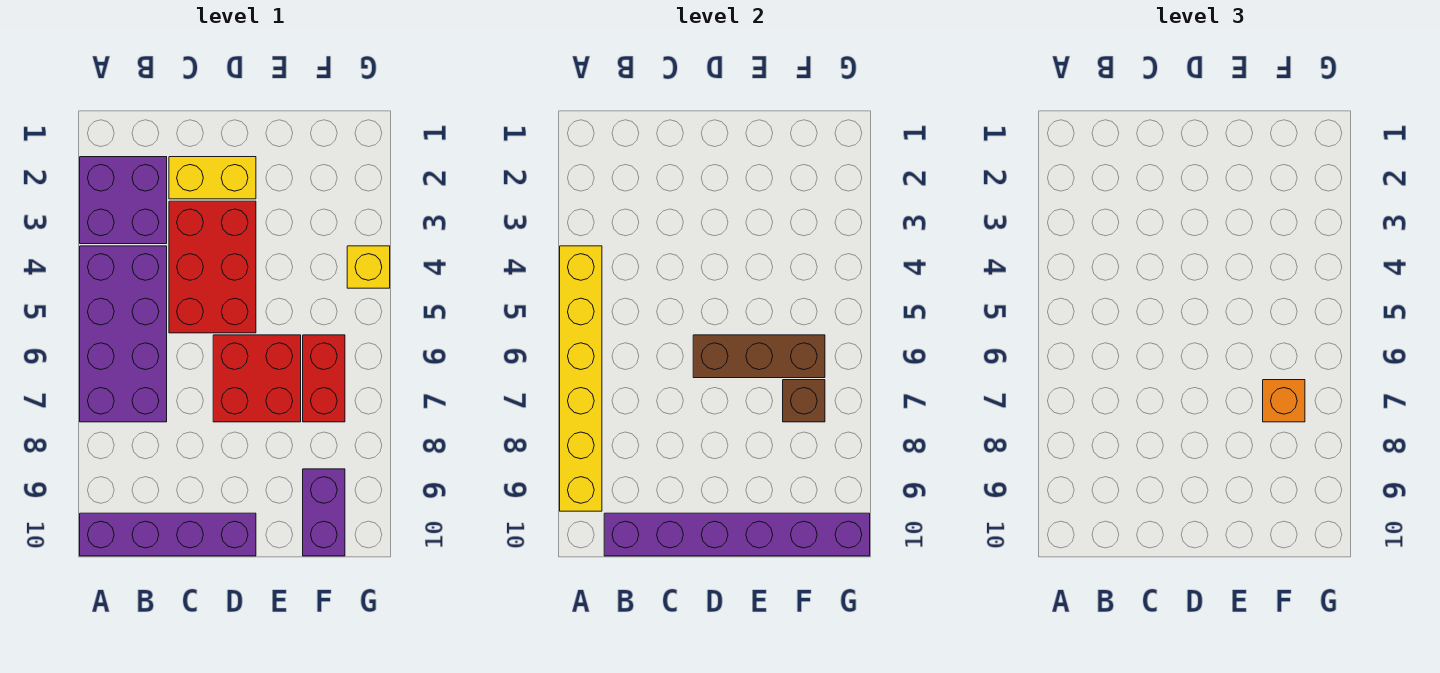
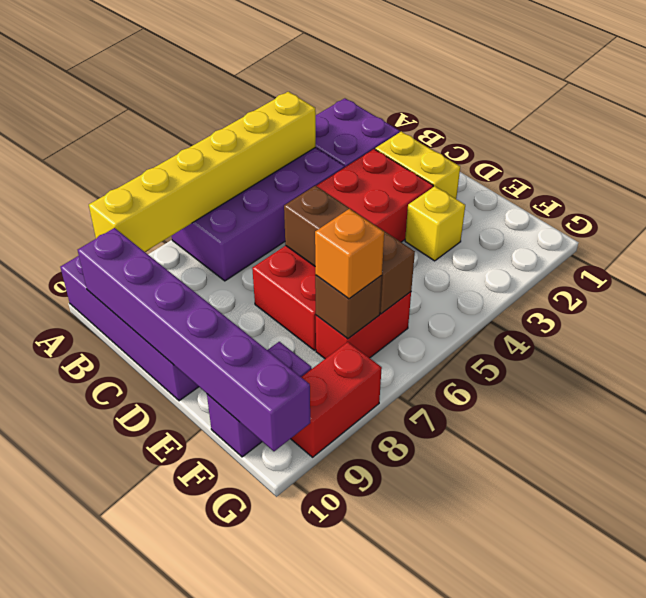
yellow brick G4 level 1 -> yellow brick E3 level 1
none -> red brick G8:G9 level 1

